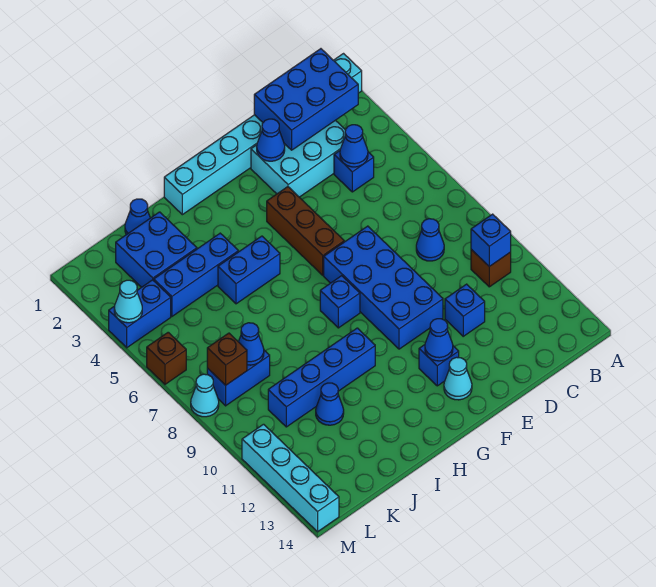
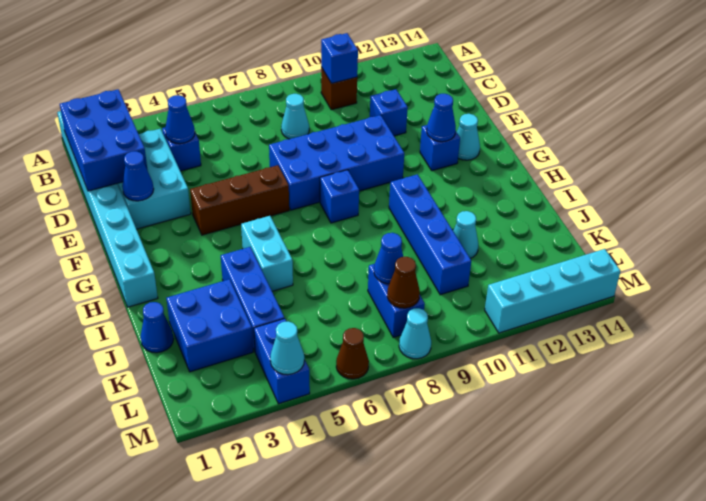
blue cone C8 level 1 -> cyan cone C8 level 1
blue brick H5:I5 level 1 -> cyan brick H5:I5 level 1
blue cone J11 level 1 -> cyan cone J11 level 1
brown brick L8 level 2 -> brown cone L8 level 2
brown brick M6 level 1 -> brown cone M6 level 1

